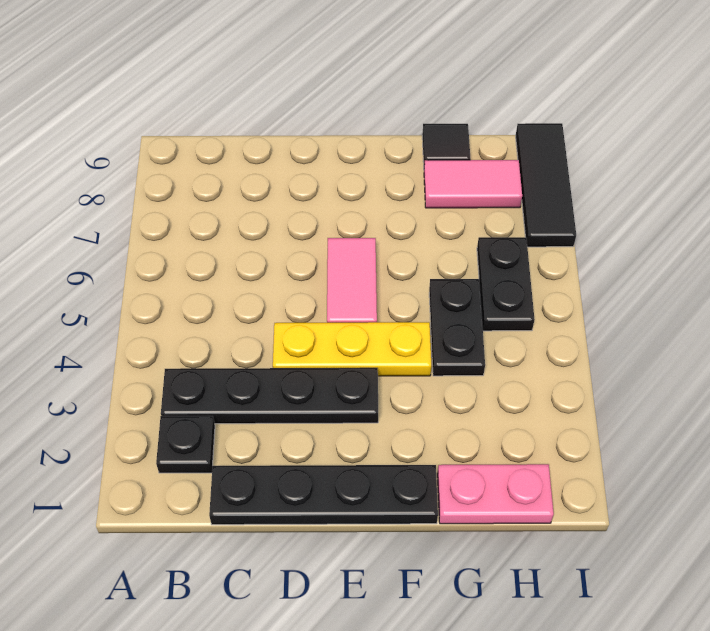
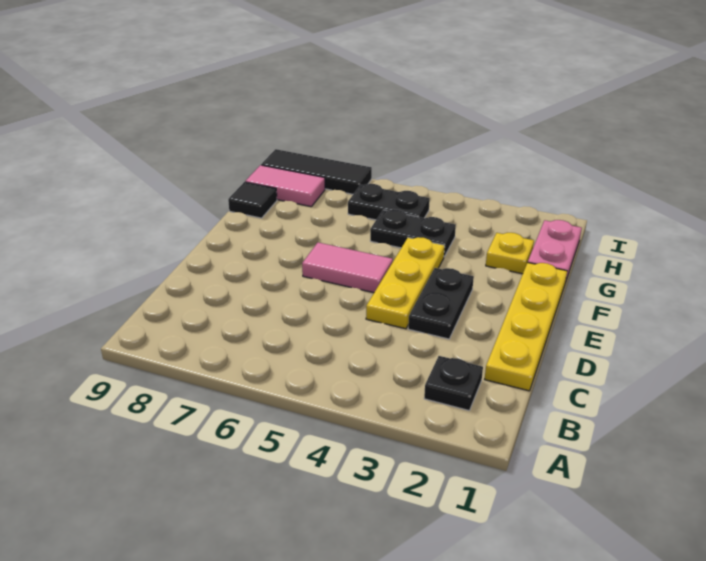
black plate B3:E3 level 1 -> black plate D3:E3 level 1
black plate C1:F1 level 1 -> yellow plate C1:F1 level 1
none -> yellow plate G2 level 1
pink tile G8:H8 level 1 -> pink tile H8:H9 level 1

